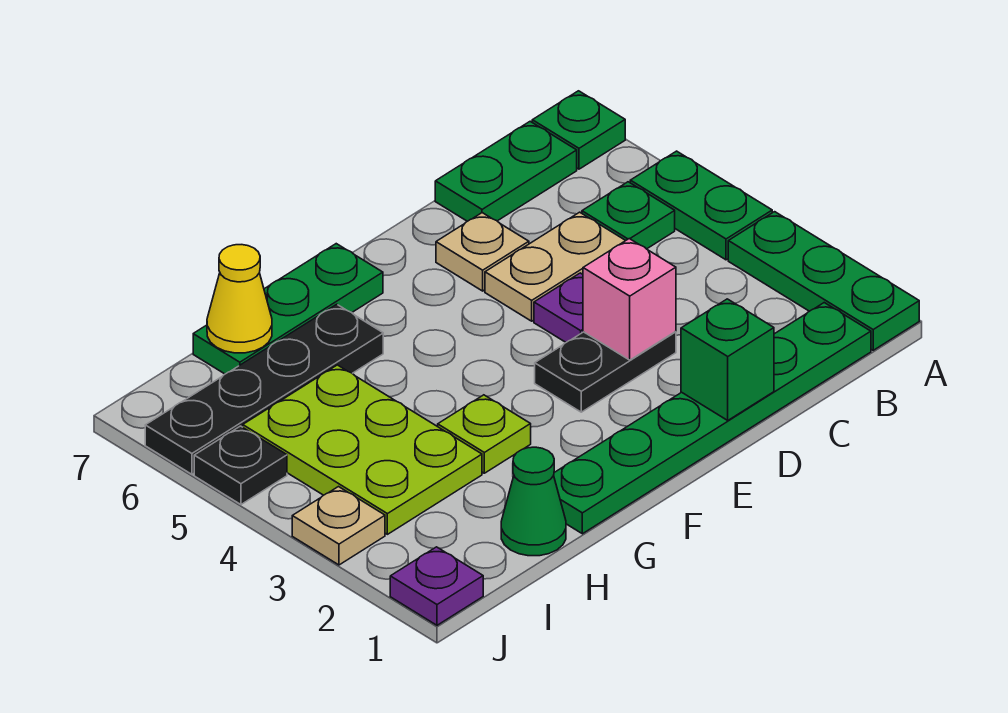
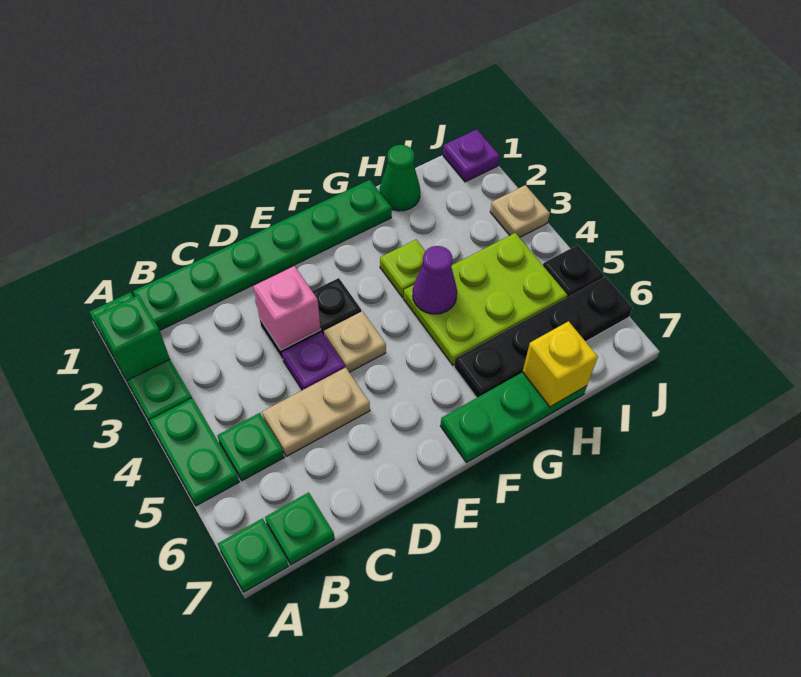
green plate B7:C7 level 1 -> green plate B7 level 1
green brick D1 level 2 -> green brick A2 level 2
tan plate D6 level 1 -> tan plate E4 level 1
none -> purple cone G4 level 2
lime plate H3:I5 level 1 -> lime plate G4:I5 level 1
yellow cone H7 level 2 -> yellow brick H7 level 2

